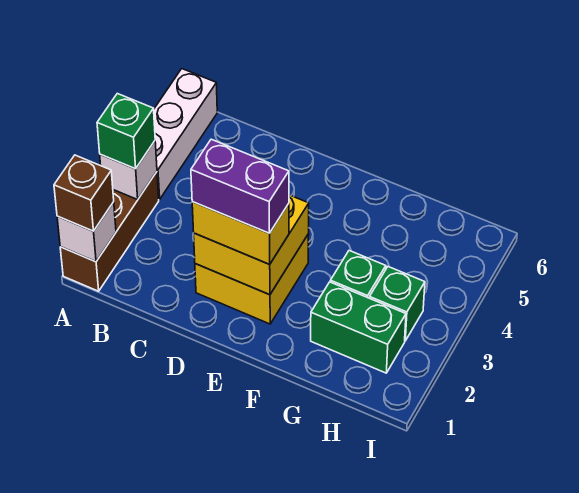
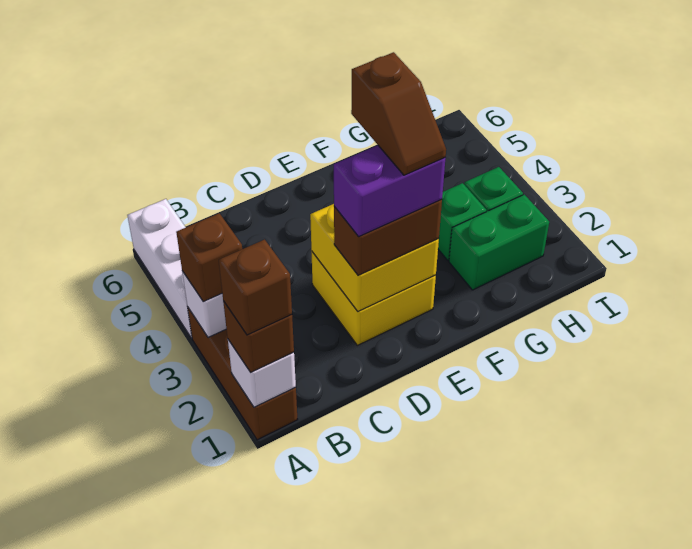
none -> brown brick A1 level 4
green brick A3 level 3 -> brown brick A3 level 3
yellow brick D2:E2 level 3 -> brown brick D2:E2 level 3
none -> brown slope E2:E3 level 5 top 3

